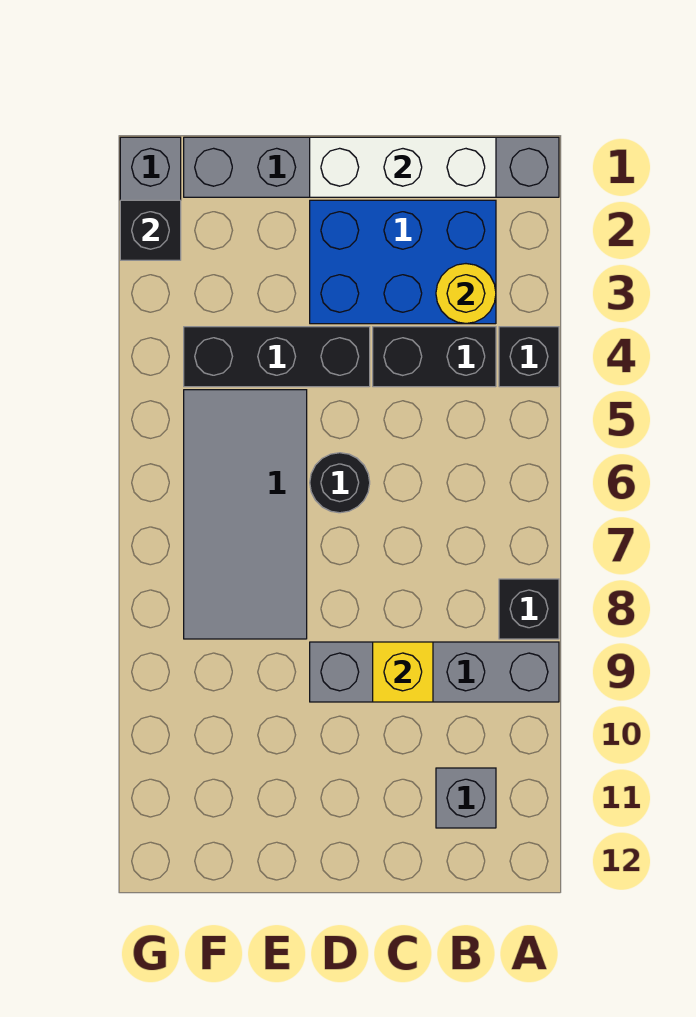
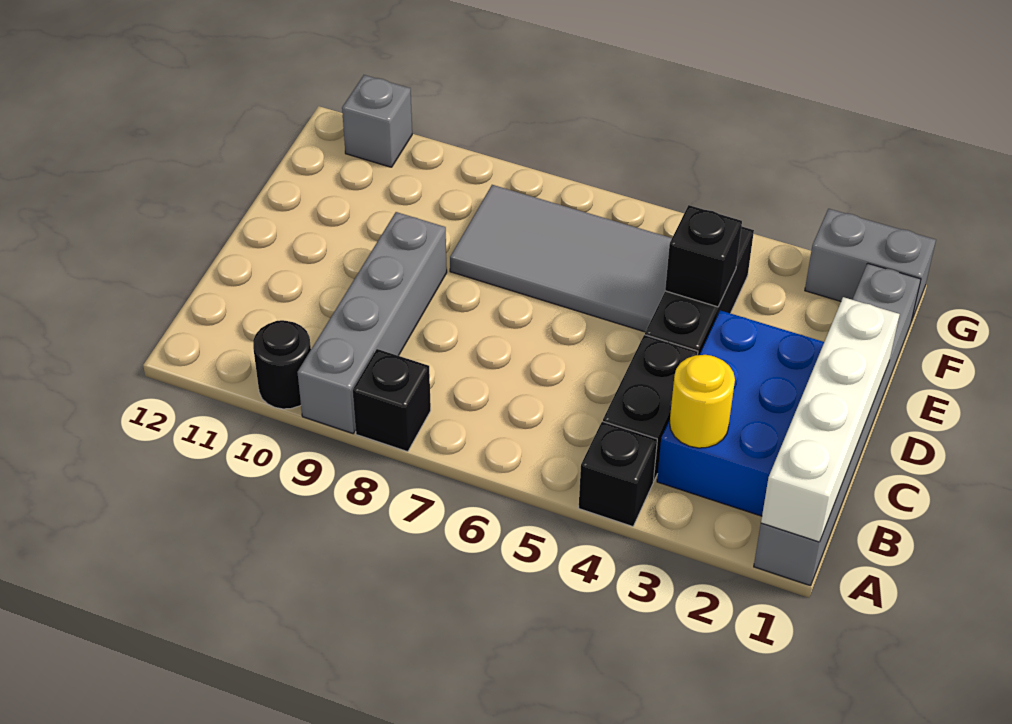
white brick B1:D1 level 2 -> white brick A1:D1 level 2
grey brick B11 level 1 -> grey brick G11 level 1
yellow brick C9 level 2 -> none
black round brick D6 level 1 -> black round brick A10 level 1
black brick G2 level 2 -> black brick E4 level 2

